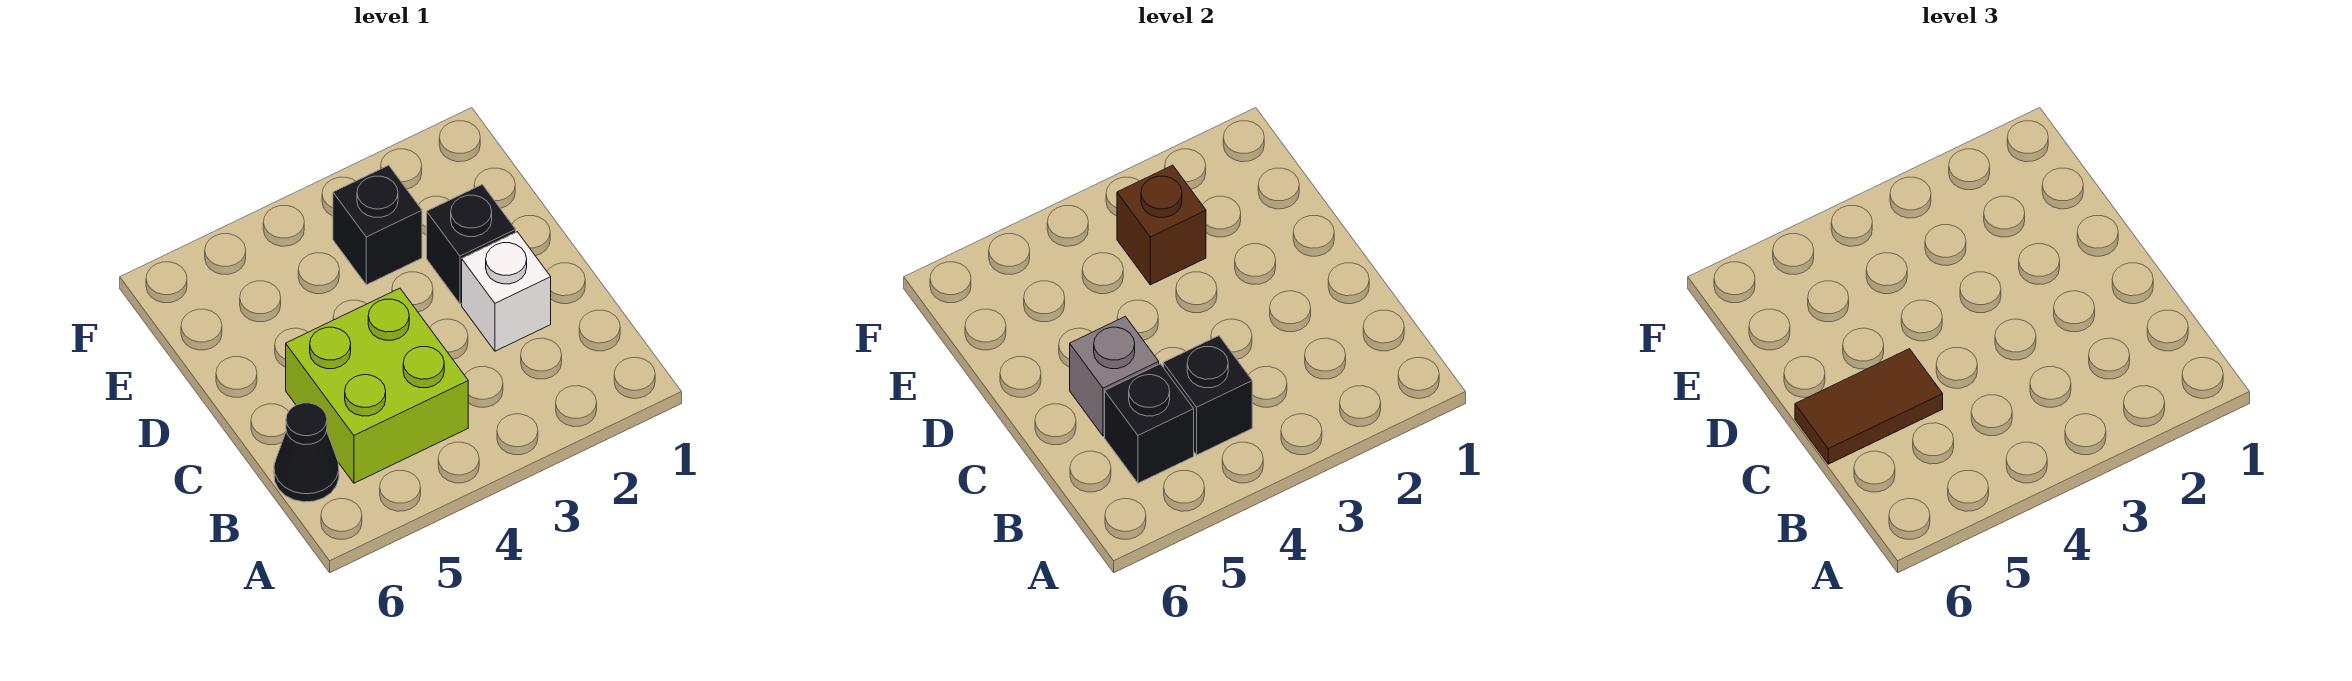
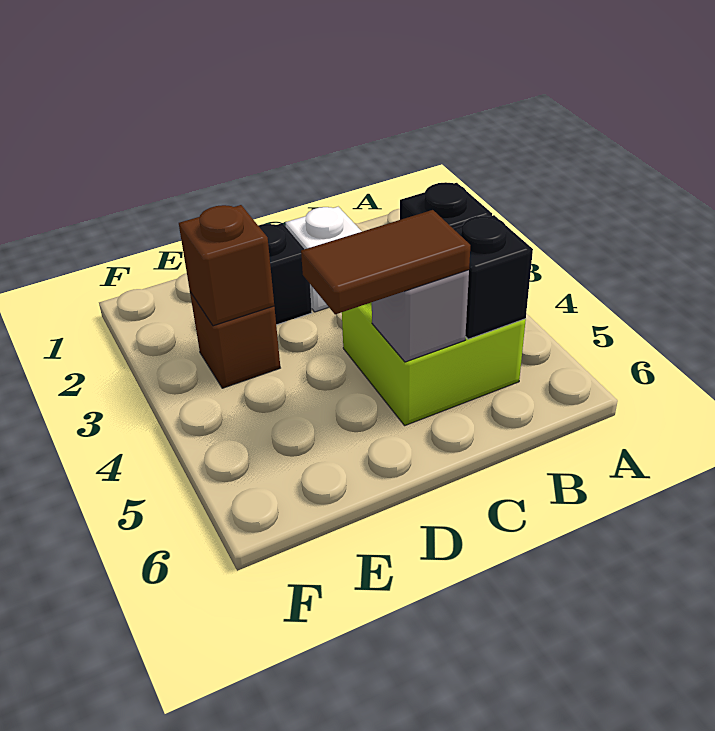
black cone B6 level 1 -> none
brown tile C5:C6 level 3 -> brown tile C5:D5 level 3
black brick E3 level 1 -> brown brick E3 level 1

